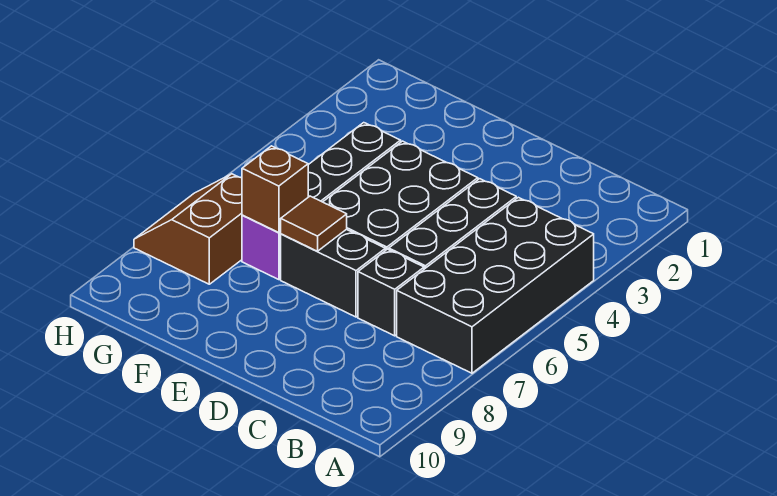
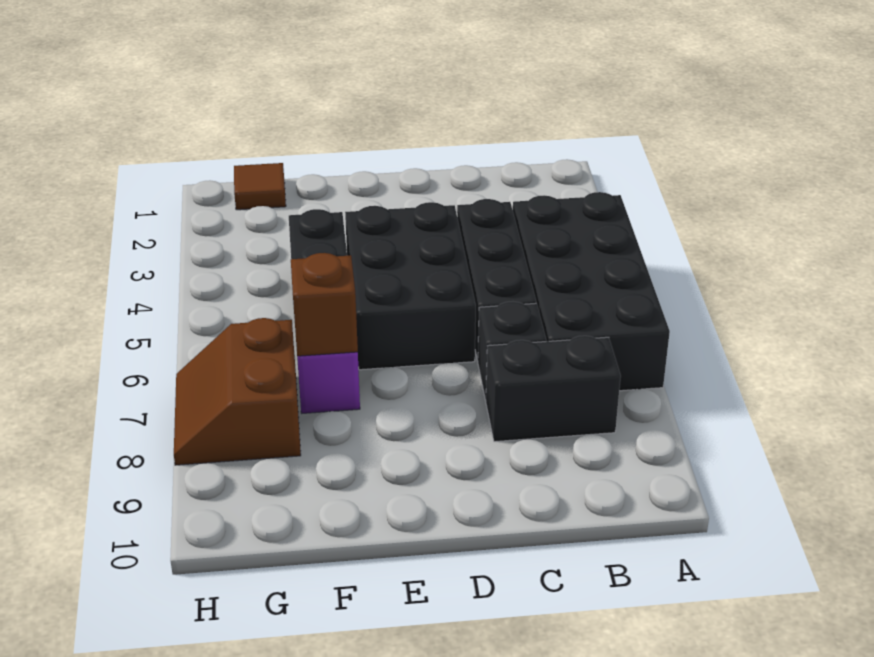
black brick D7:E7 level 1 -> black brick B8:C8 level 1
brown tile E7 level 2 -> brown tile G1 level 1

